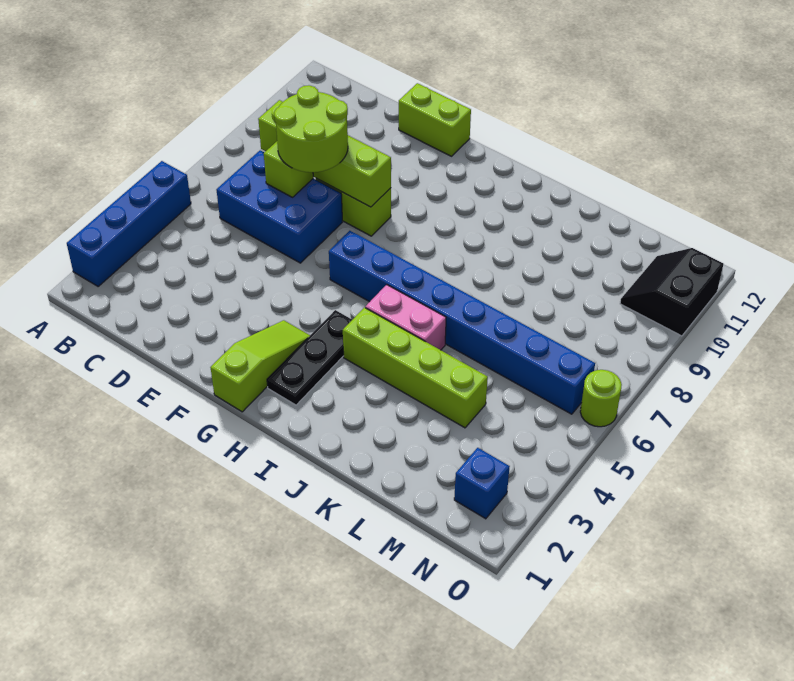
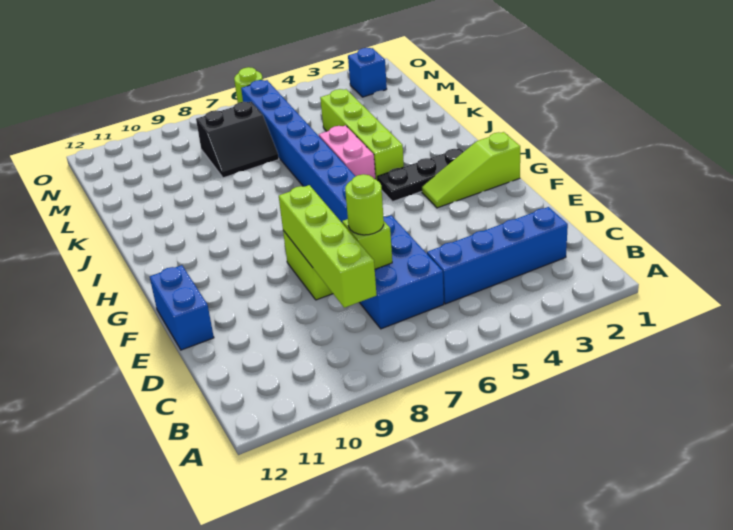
blue brick A2:A5 level 1 -> blue brick C2:C5 level 1
lime round brick D7:E8 level 3 -> lime round brick D7 level 3
lime brick E12:F12 level 1 -> blue brick E12:F12 level 1
black slope N10:O11 level 1 top O -> black slope L7:M8 level 1 top M

